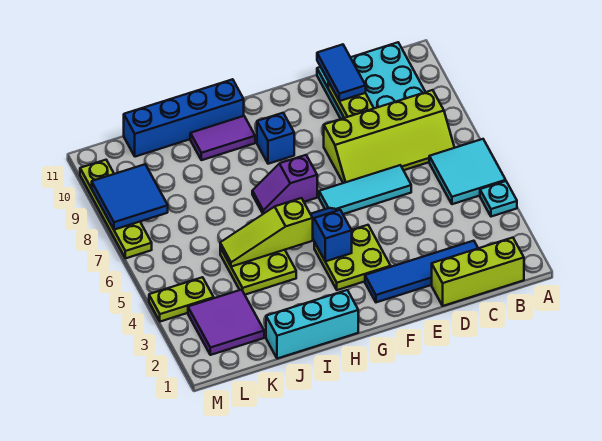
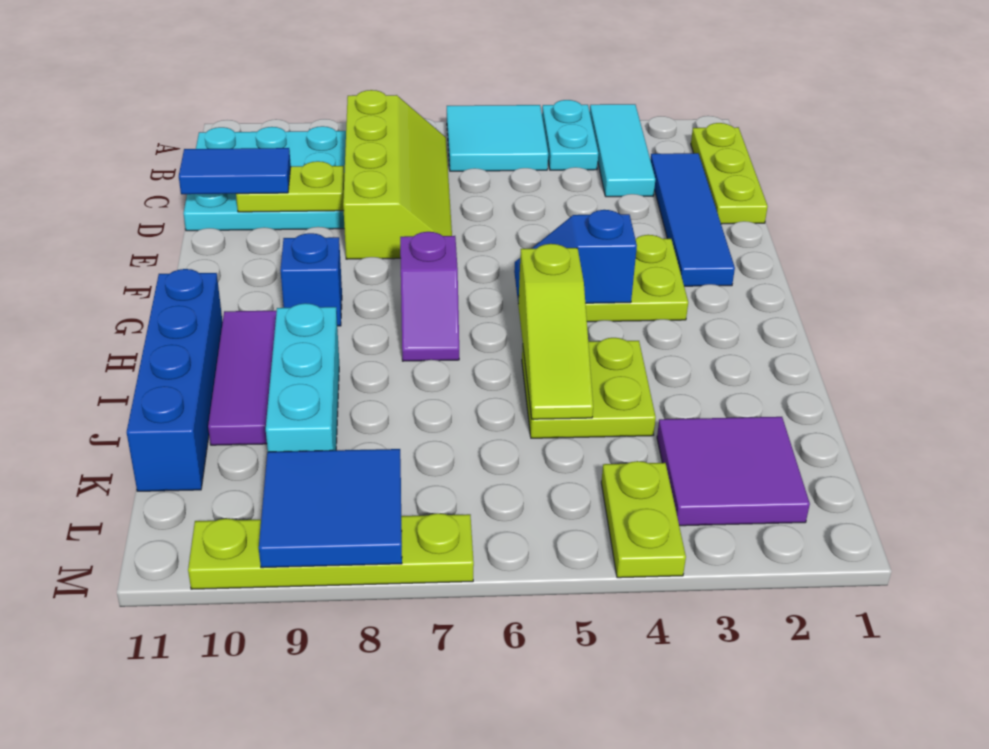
cyan plate A4 level 1 -> cyan plate A4:B4 level 1
lime brick B1:D1 level 1 -> lime plate B1:D1 level 1
cyan tile D6:F6 level 1 -> cyan tile A3:C3 level 1
cyan brick H1:J1 level 1 -> cyan brick I9:K9 level 1
purple tile H10:I10 level 1 -> purple tile H10:J10 level 1

